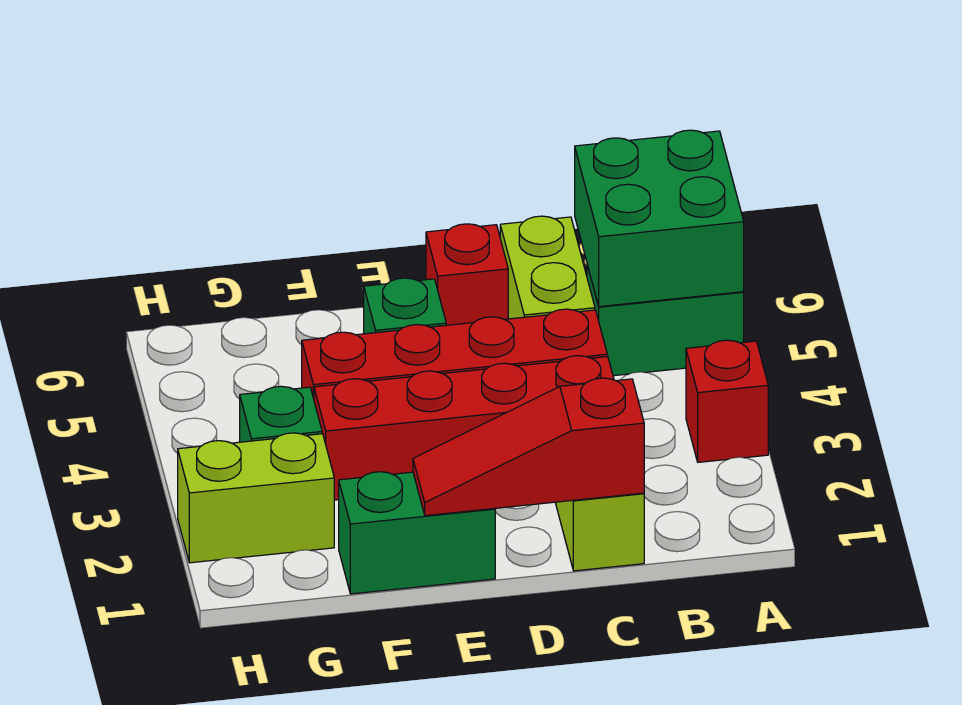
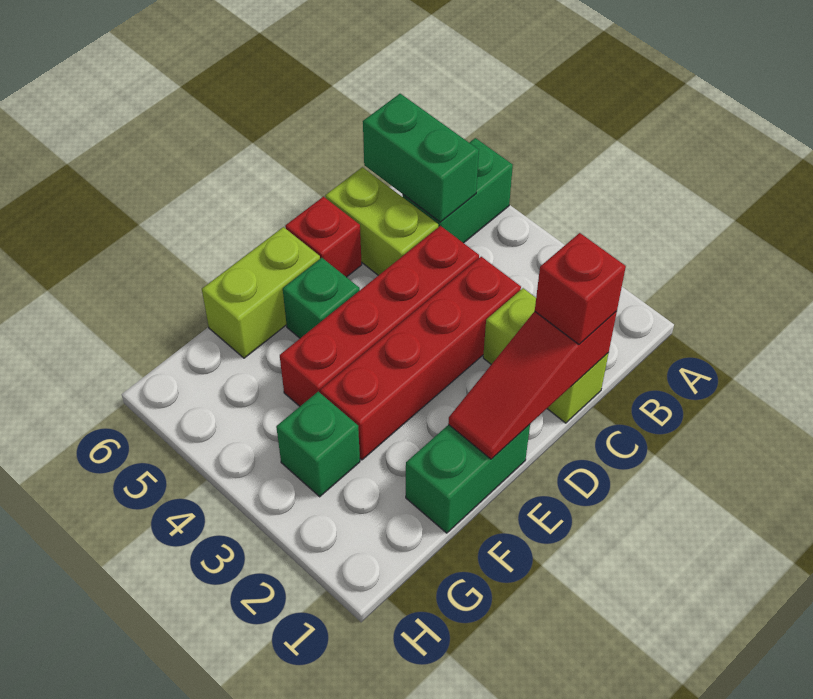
red brick A3 level 1 -> red brick C1 level 3
green brick A5:B6 level 2 -> green brick B5:B6 level 2
lime brick G2:H2 level 1 -> lime brick E6:F6 level 1

